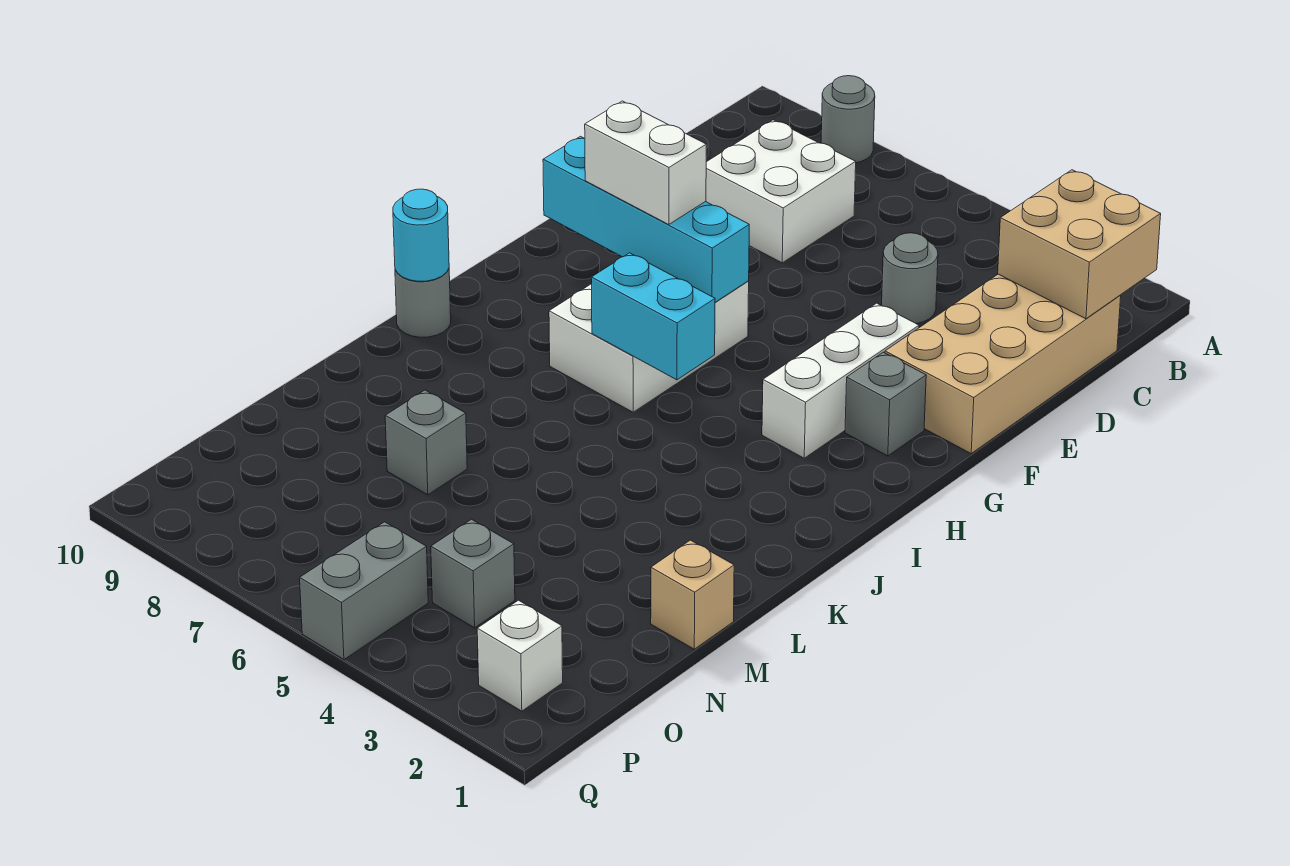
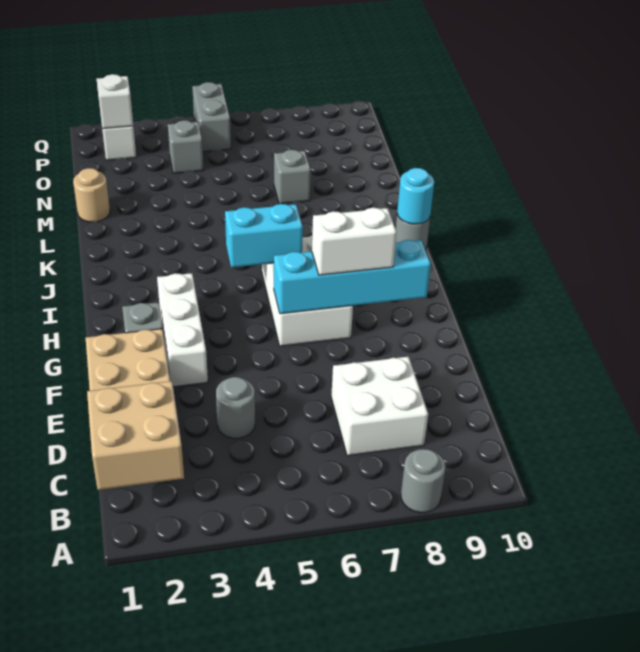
tan brick M1 level 1 -> tan round brick M1 level 1
none -> white brick P2 level 2

